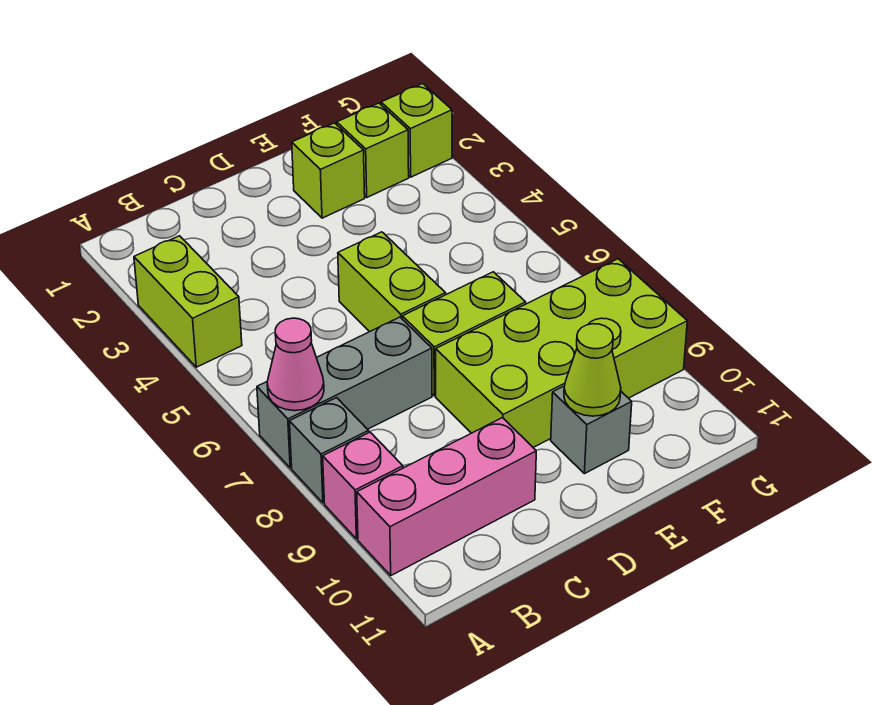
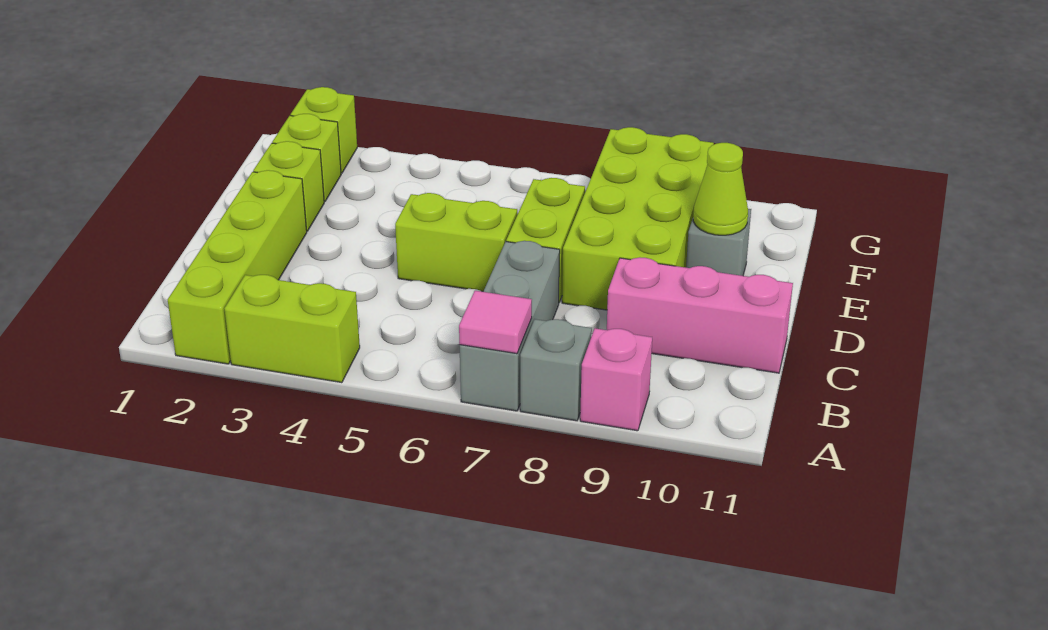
none -> lime brick A2:D2 level 1
pink cone A7 level 2 -> pink tile A7 level 2
pink brick A10:C10 level 1 -> pink brick C9:C11 level 1

